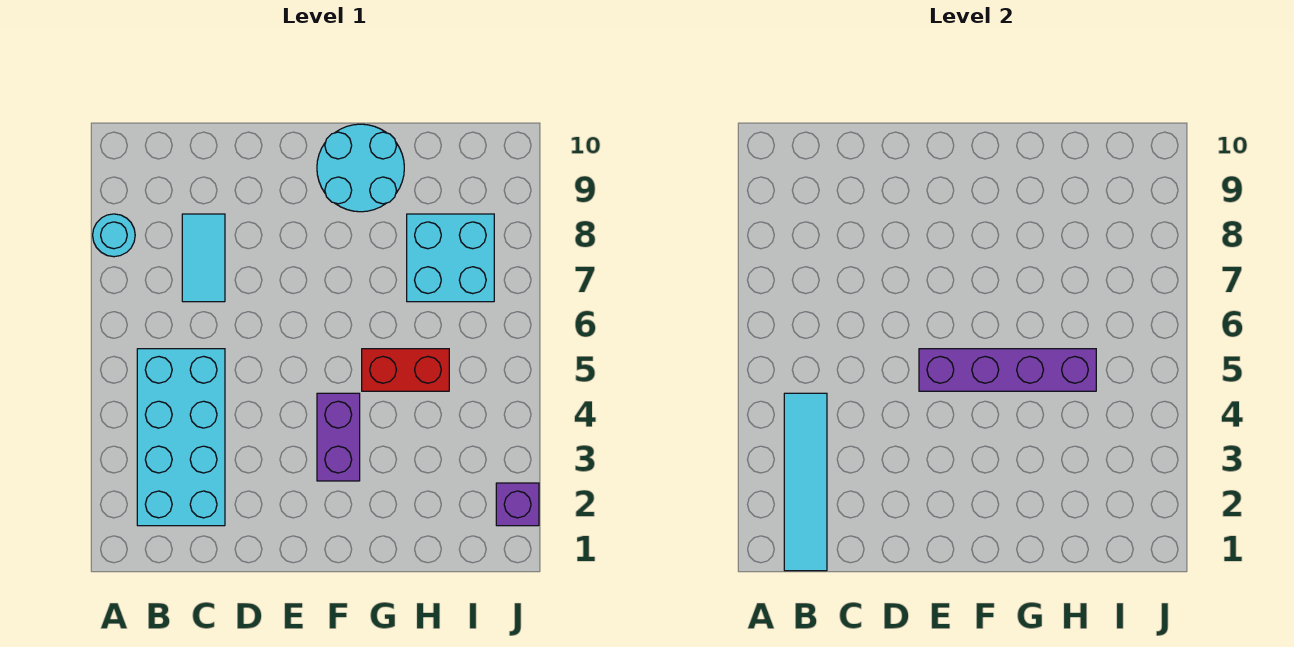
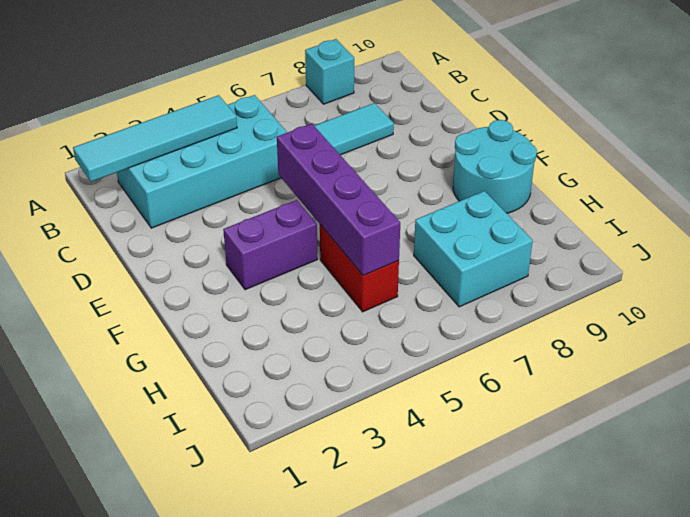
cyan round brick A8 level 1 -> cyan brick A8 level 1
purple brick J2 level 1 -> none

